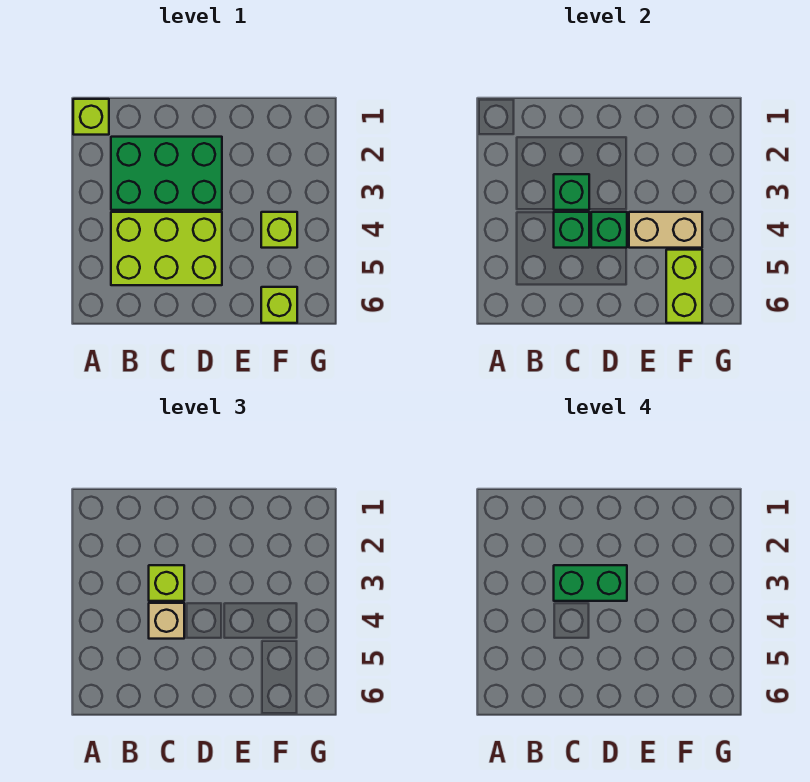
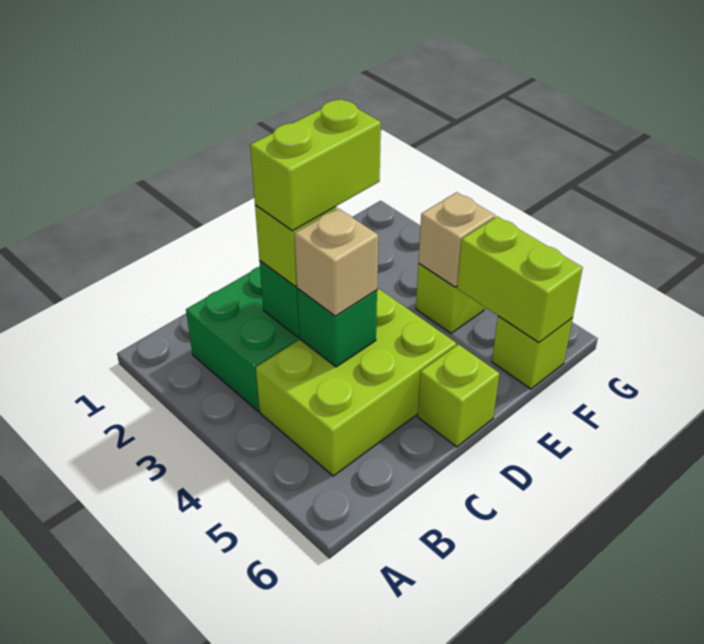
lime brick A1 level 1 -> lime brick D6 level 1
green brick C3:D3 level 4 -> lime brick C3:D3 level 4
green brick D4 level 2 -> none
tan brick E4:F4 level 2 -> tan brick F4 level 2

